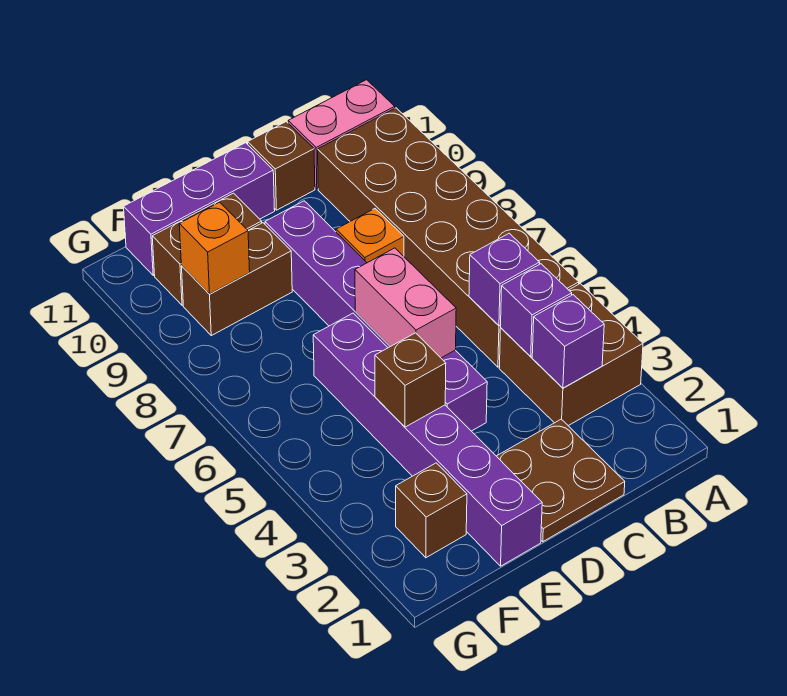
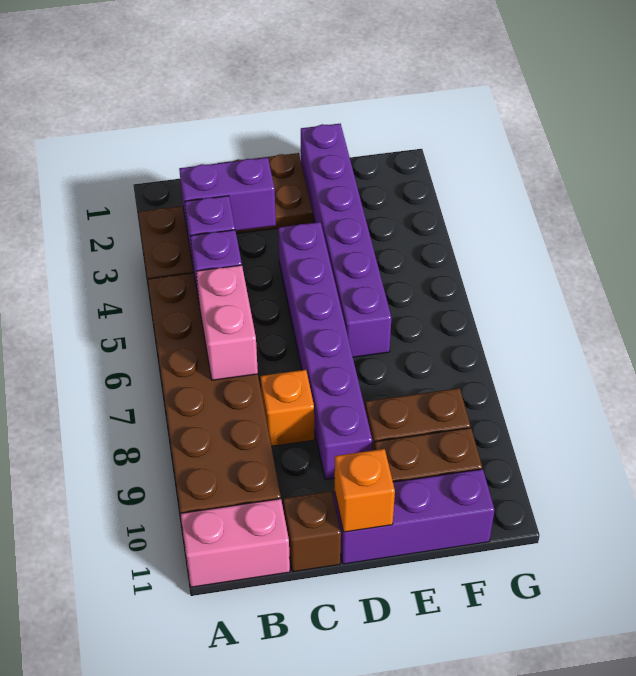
purple brick B3 level 2 -> purple brick B3:C3 level 2
pink brick D5:D6 level 2 -> pink brick B6:B7 level 2
brown brick E4 level 2 -> none
brown brick F2 level 1 -> none
orange brick F9 level 2 -> orange brick D11 level 2

